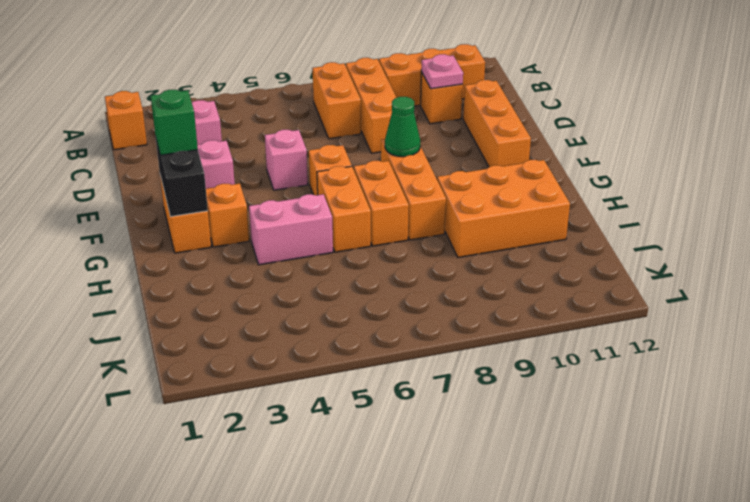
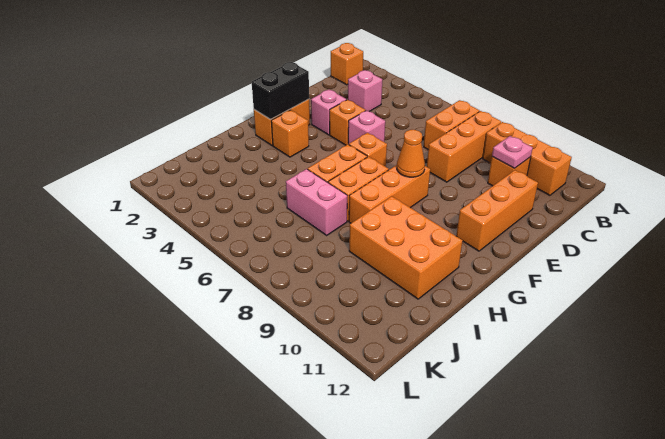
none -> orange brick E4 level 1
green brick F2 level 3 -> none
green cone F8 level 2 -> orange cone F8 level 2
pink brick H4:H5 level 1 -> pink brick I6:I7 level 1

